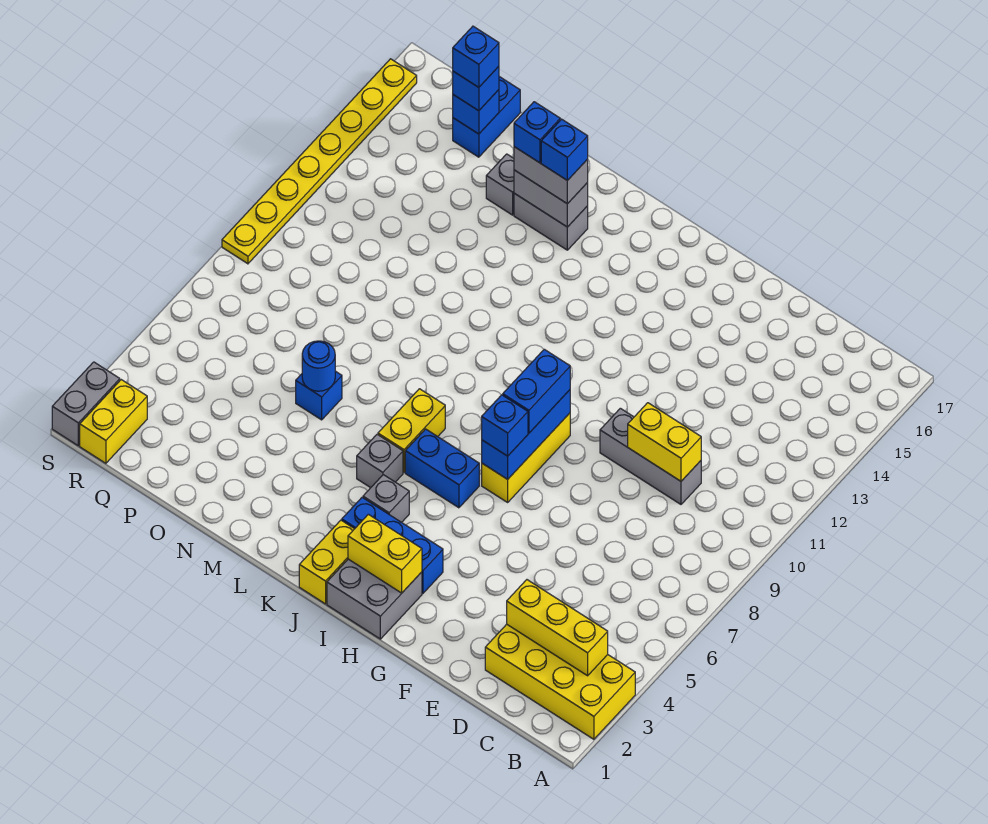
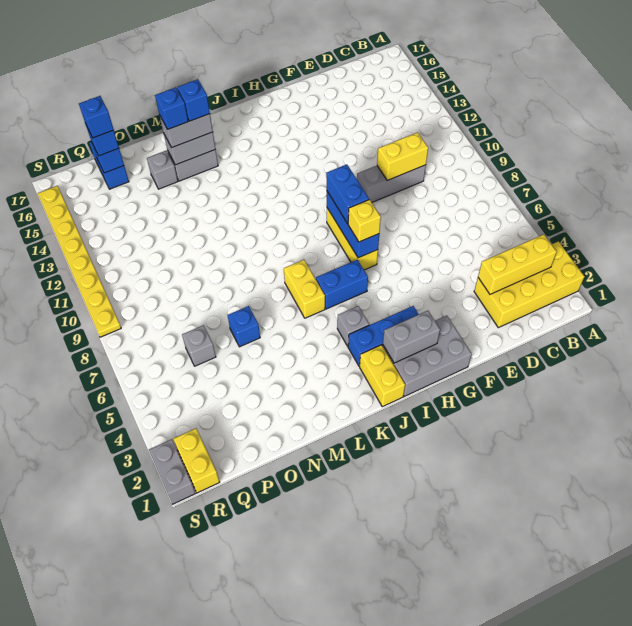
grey brick H1:I2 level 1 -> grey brick G1:I2 level 1
yellow brick H2:I2 level 2 -> grey brick H2:I2 level 2
blue brick H7 level 3 -> yellow brick H7 level 3
grey brick K5 level 1 -> grey brick P6 level 1
blue round brick N6 level 2 -> none

